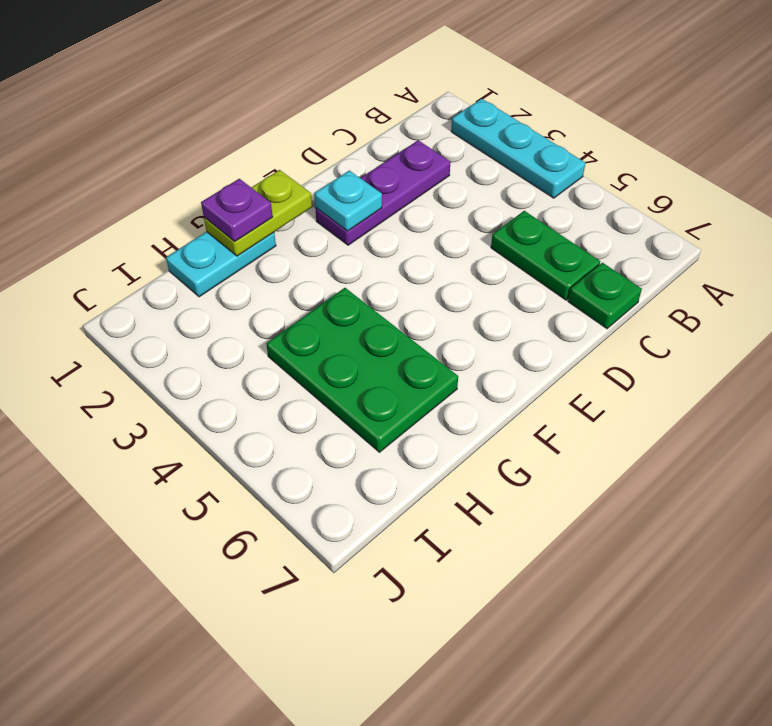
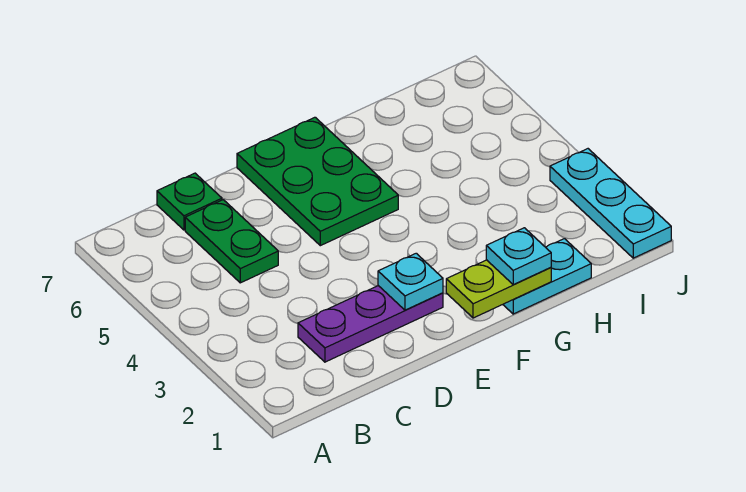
cyan plate A2:A4 level 1 -> cyan plate J1:J3 level 1
purple plate G1 level 3 -> cyan plate G1 level 3
green plate G4:H6 level 1 -> green plate E5:F7 level 1

